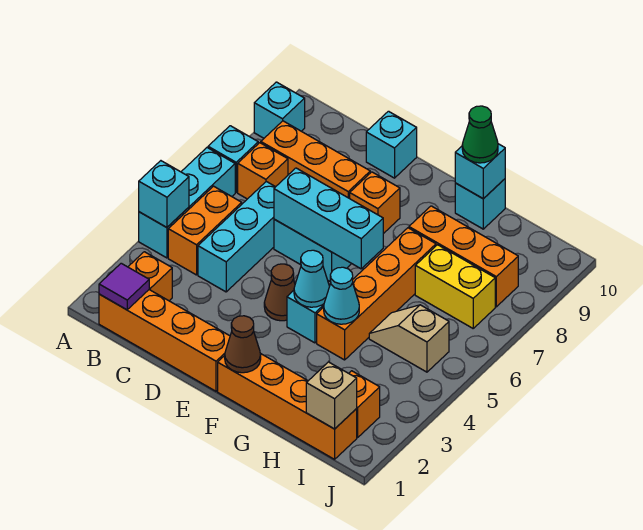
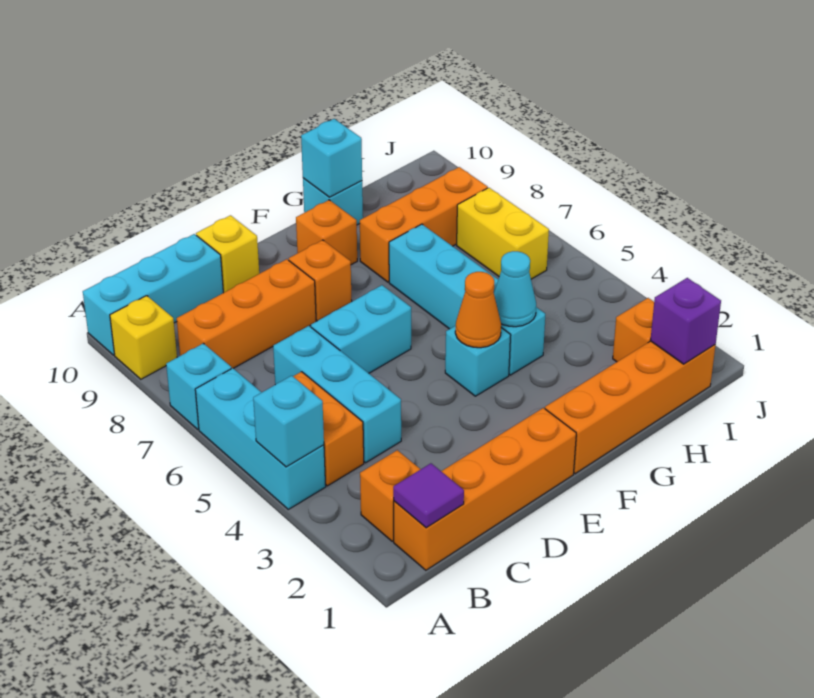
cyan brick A9 level 1 -> yellow brick A9 level 1
orange brick B7 level 1 -> orange brick F9 level 1
cyan brick D6:F6 level 2 -> cyan brick A10:C10 level 1
cyan brick D10 level 1 -> yellow brick D10 level 1
brown cone E4 level 1 -> none
brown cone F1 level 2 -> none
cyan cone F4 level 2 -> orange cone F4 level 2
orange brick G4:G7 level 1 -> cyan brick G4:G7 level 1
green cone G10 level 3 -> none
tan slope H5:I5 level 1 top I -> none
yellow brick H7:I7 level 1 -> yellow brick I6:I7 level 1
tan brick I1 level 2 -> purple brick I1 level 2

